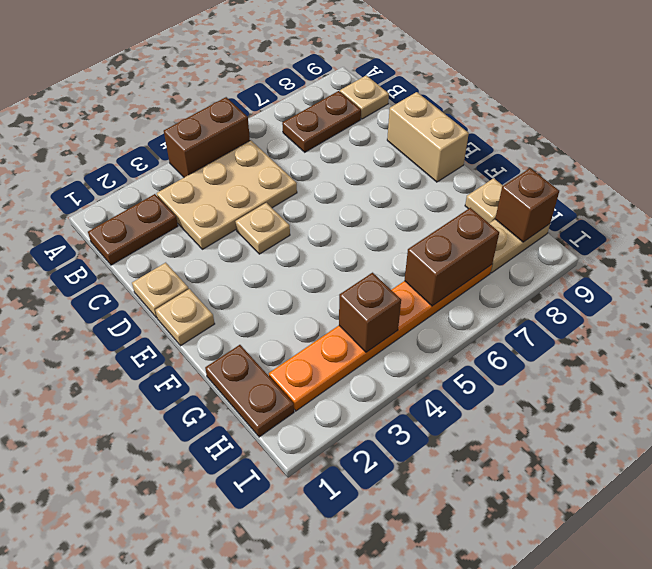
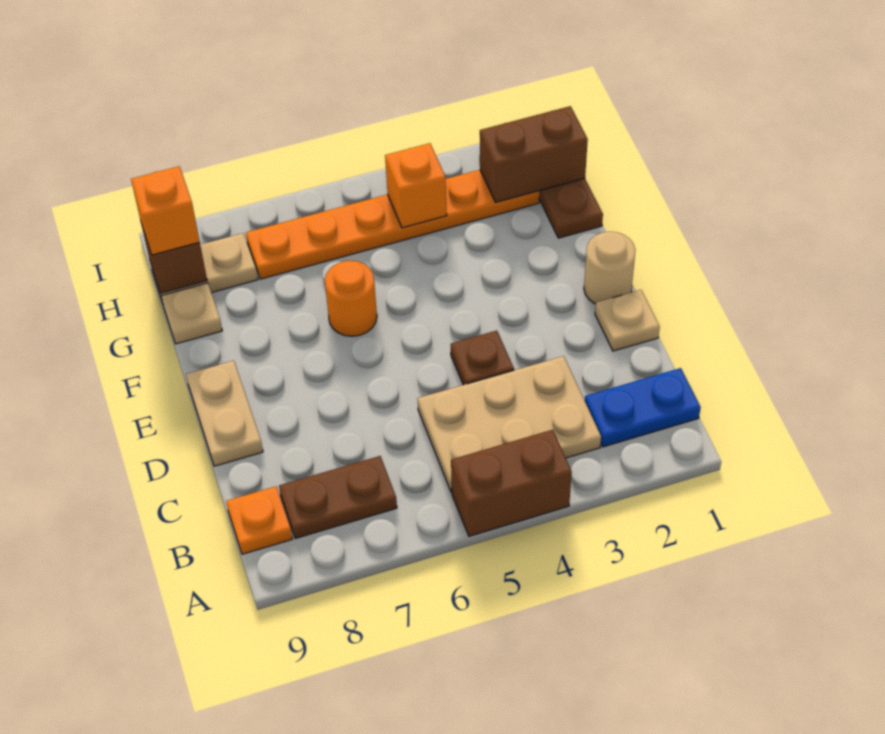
brown plate B1:B2 level 1 -> blue plate B1:B2 level 1
tan plate B9 level 1 -> orange plate B9 level 1
tan plate D4 level 1 -> brown plate D4 level 1
tan brick D9:E9 level 1 -> tan plate D9:E9 level 1
tan plate E1 level 1 -> tan round brick E1 level 1
none -> orange round brick F6 level 1
brown brick H4 level 2 -> orange brick H4 level 2
brown brick H6:H7 level 2 -> brown brick H1:H2 level 2
none -> orange brick H9 level 3

